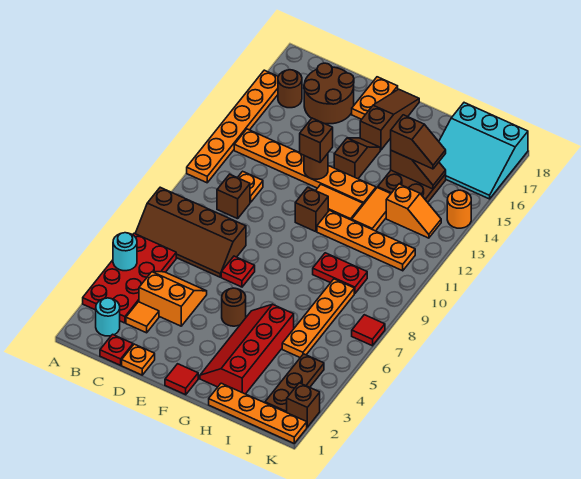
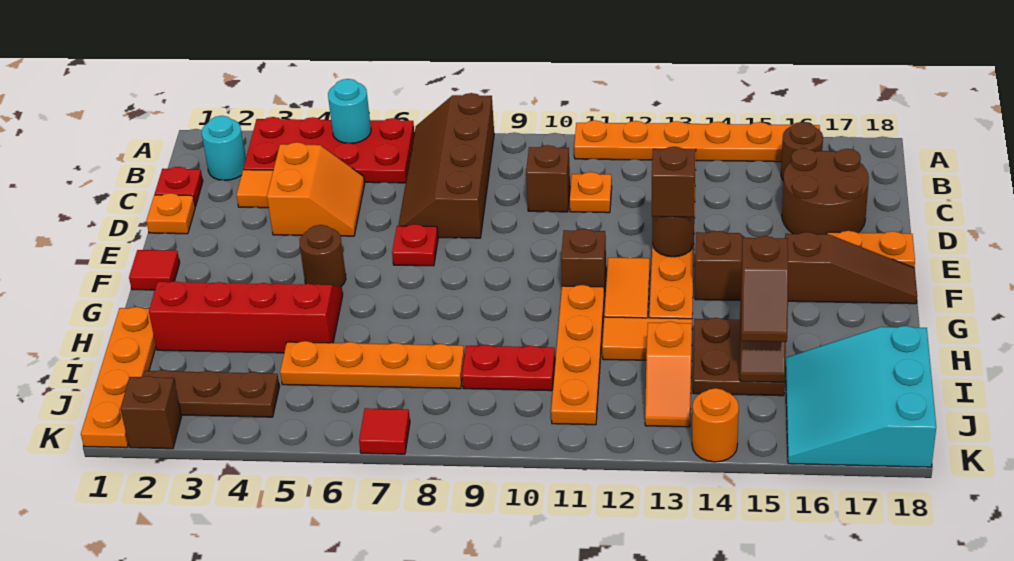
red plate H9:I9 level 1 -> red plate I9:I10 level 1

